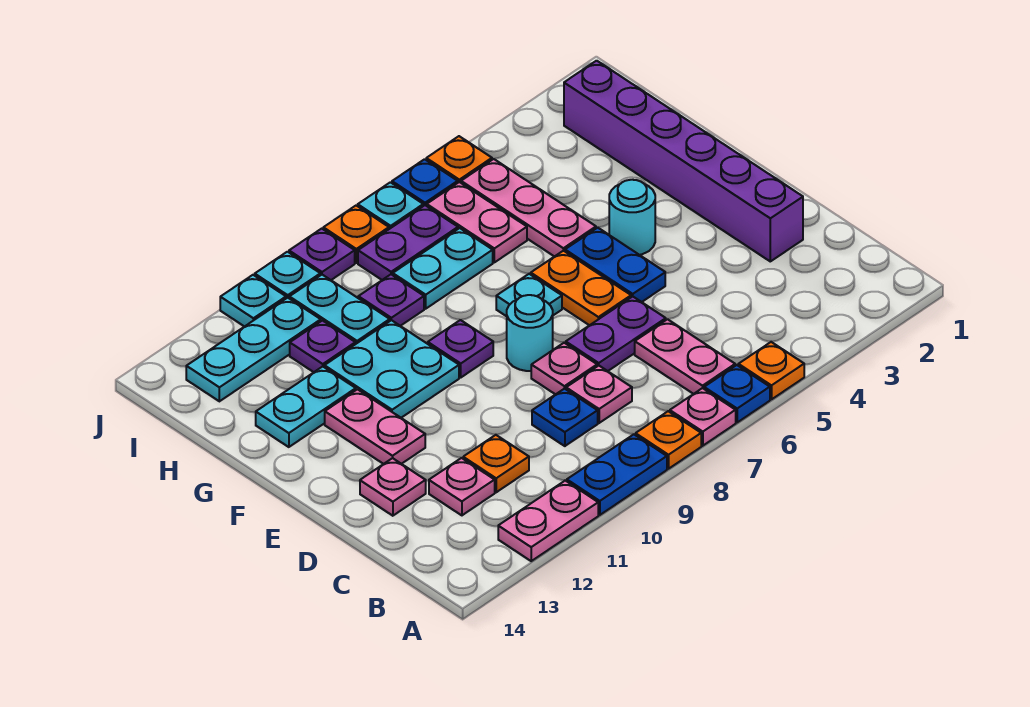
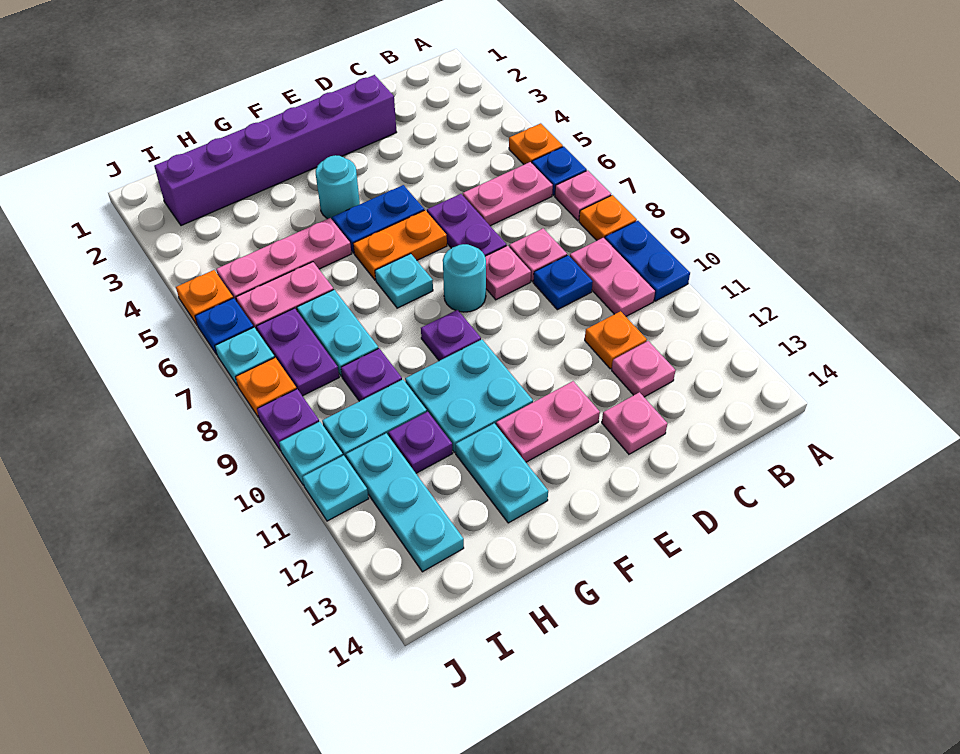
pink plate A11:A12 level 1 -> pink plate B9:B10 level 1

